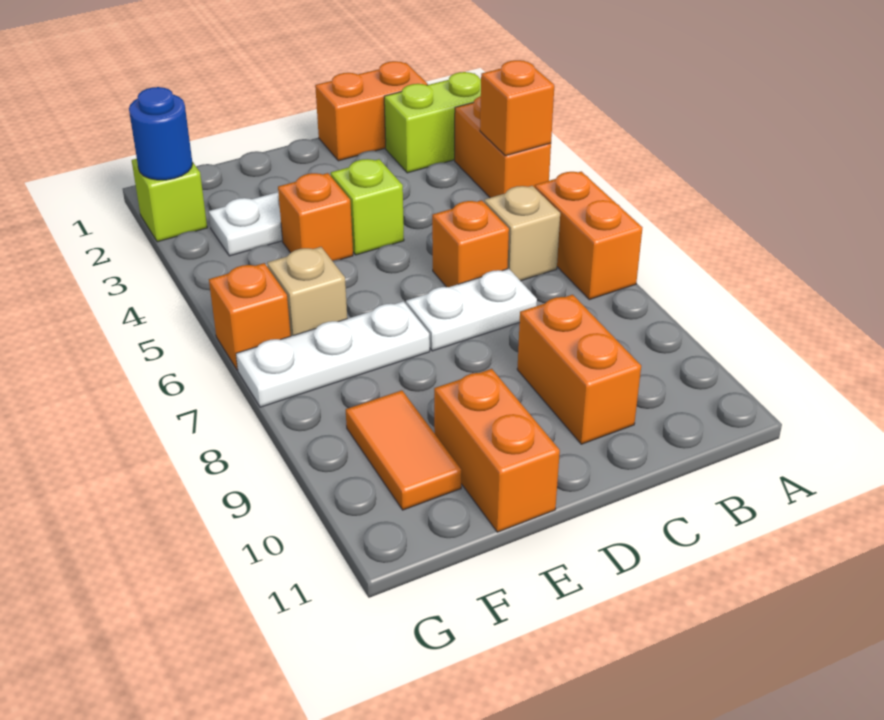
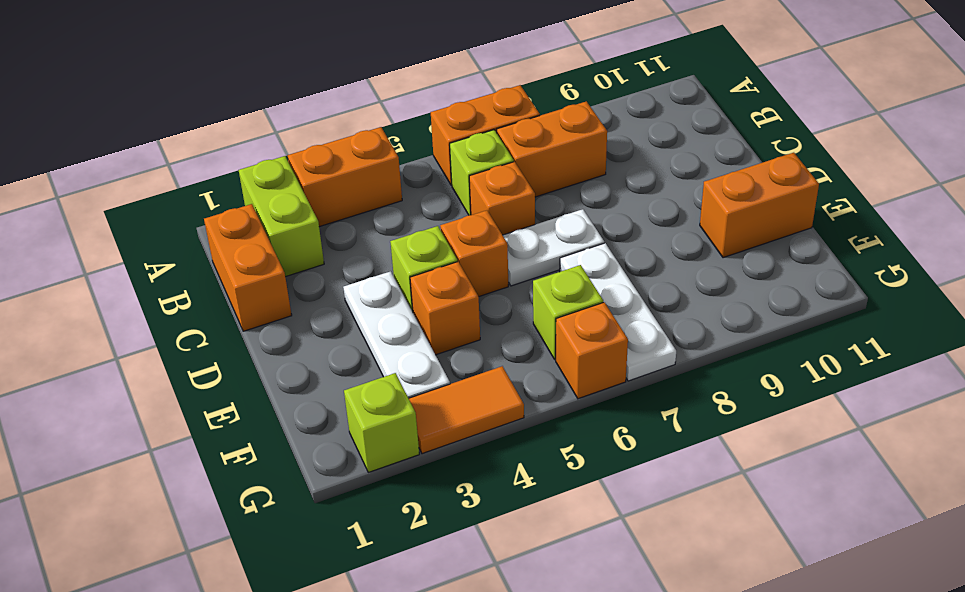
orange brick A4 level 2 -> orange brick D5 level 1
tan brick B6 level 1 -> lime brick B6 level 1
white plate C7:D7 level 1 -> white plate D6:D7 level 1
orange brick C9:C10 level 1 -> orange brick B7:B8 level 1
tan brick F6 level 1 -> lime brick F6 level 1
orange tile F9:F10 level 1 -> orange tile G3:G4 level 1
blue round brick G2 level 2 -> none

